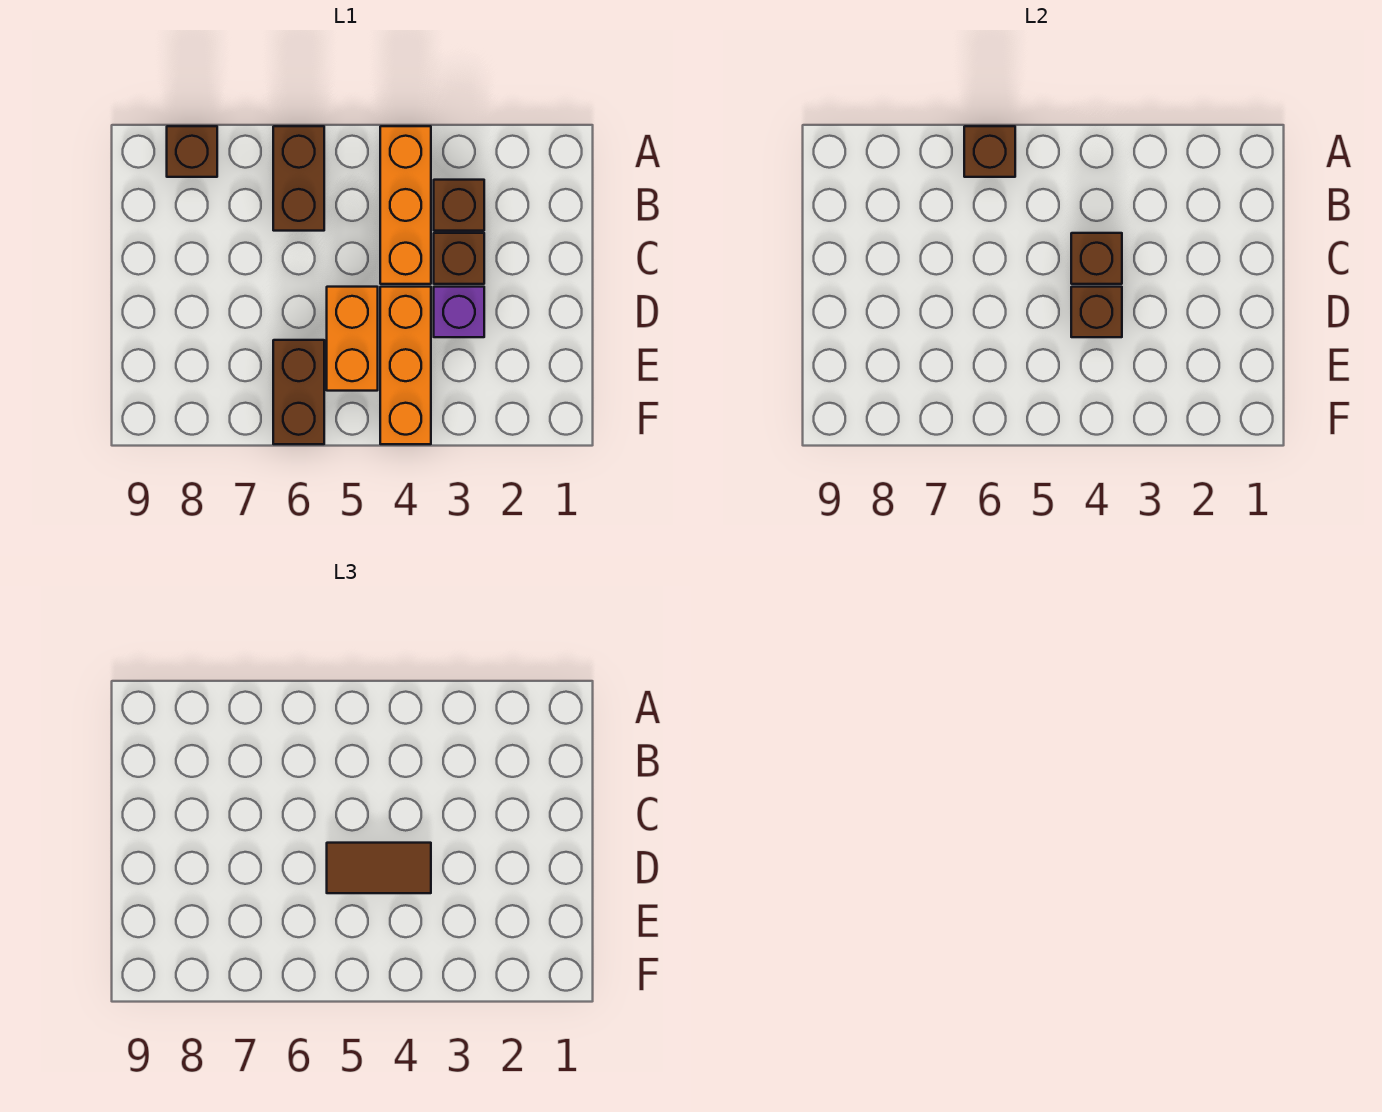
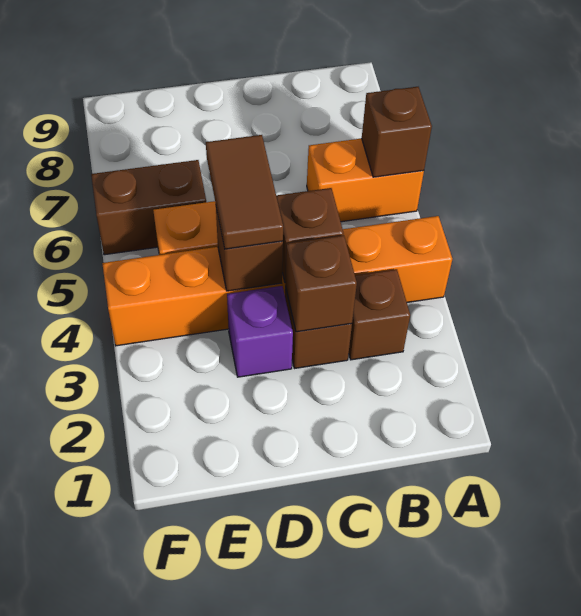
brown brick A6:B6 level 1 -> orange brick A6:B6 level 1
brown brick A8 level 1 -> brown brick C3 level 2

